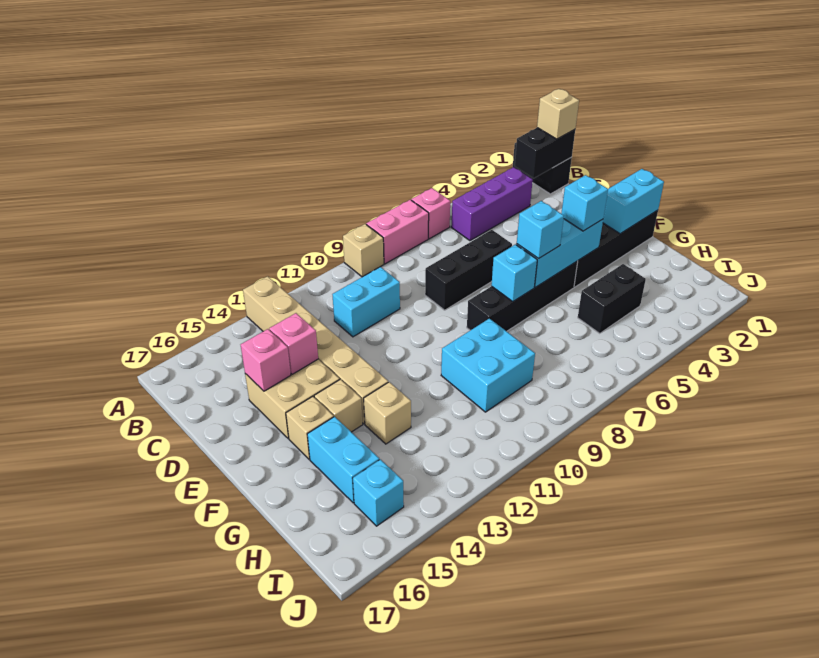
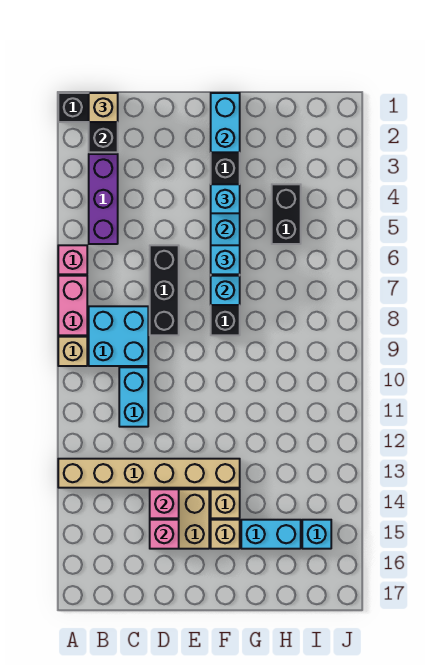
cyan brick G9:H10 level 1 -> cyan brick B8:C9 level 1
tan brick G13 level 1 -> none

